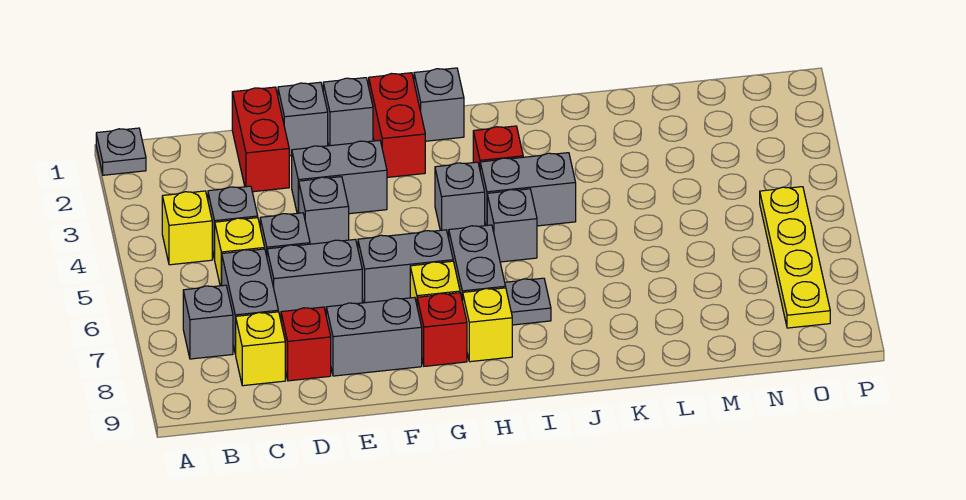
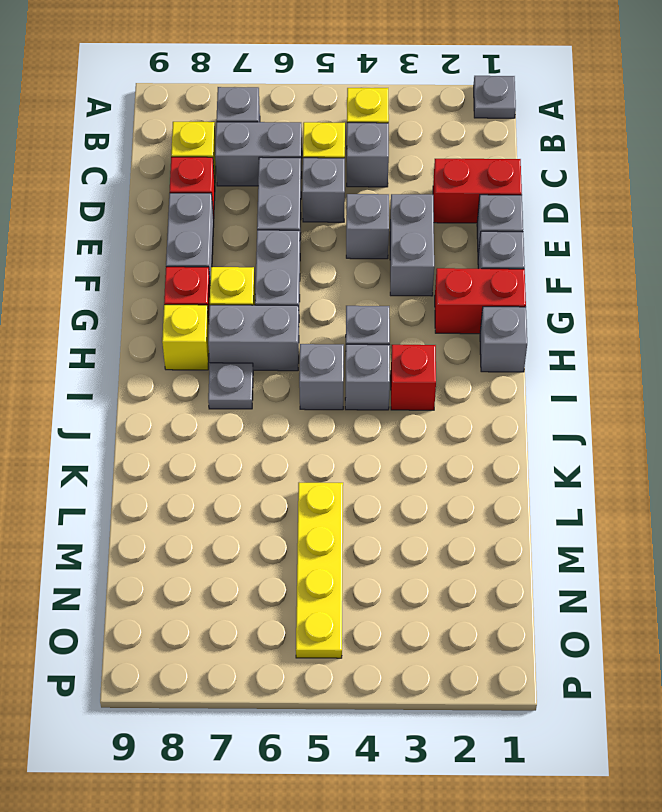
grey brick I4:J4 level 1 -> grey brick I4 level 1
yellow plate O5:O8 level 1 -> yellow plate L5:O5 level 1

